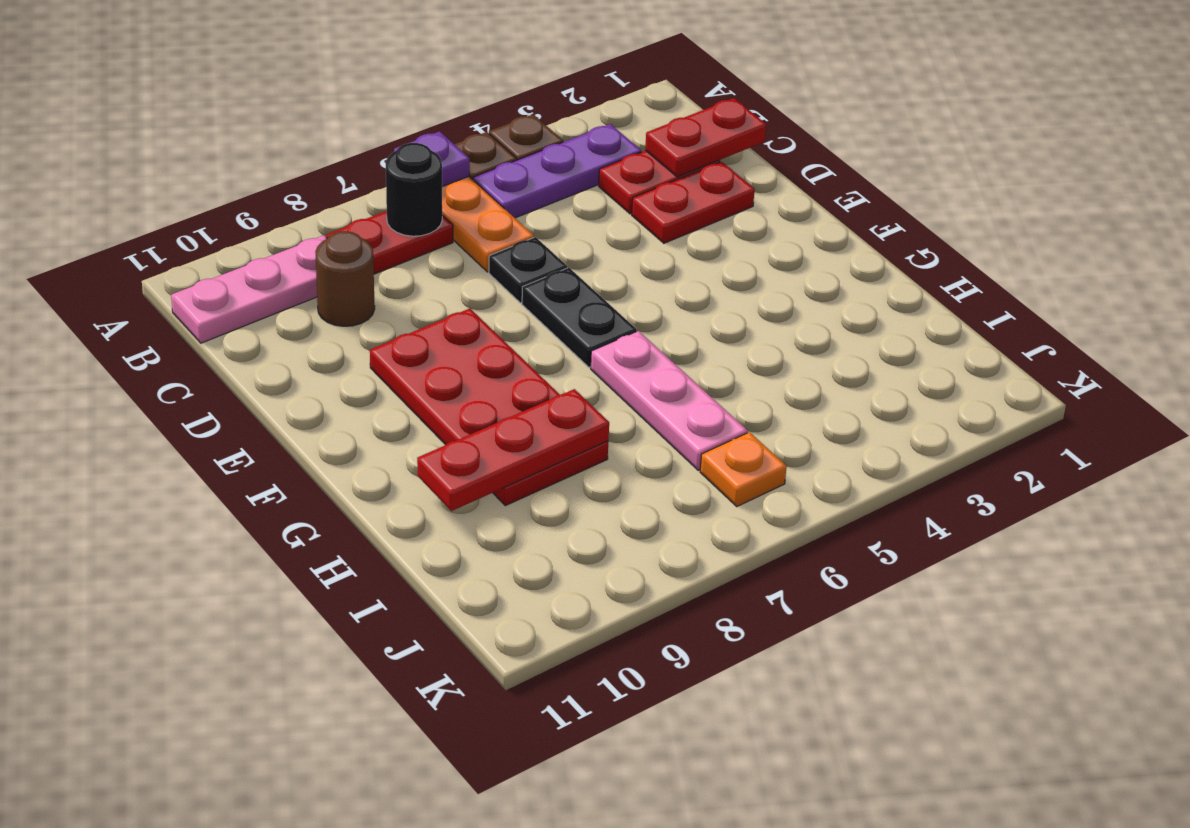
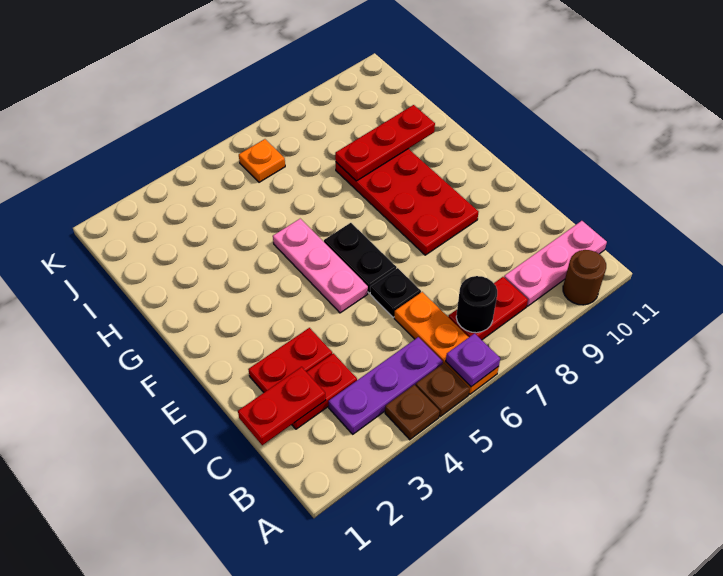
brown round brick C9 level 1 -> brown round brick A10 level 1
pink plate G6:I6 level 1 -> pink plate E5:G5 level 1

